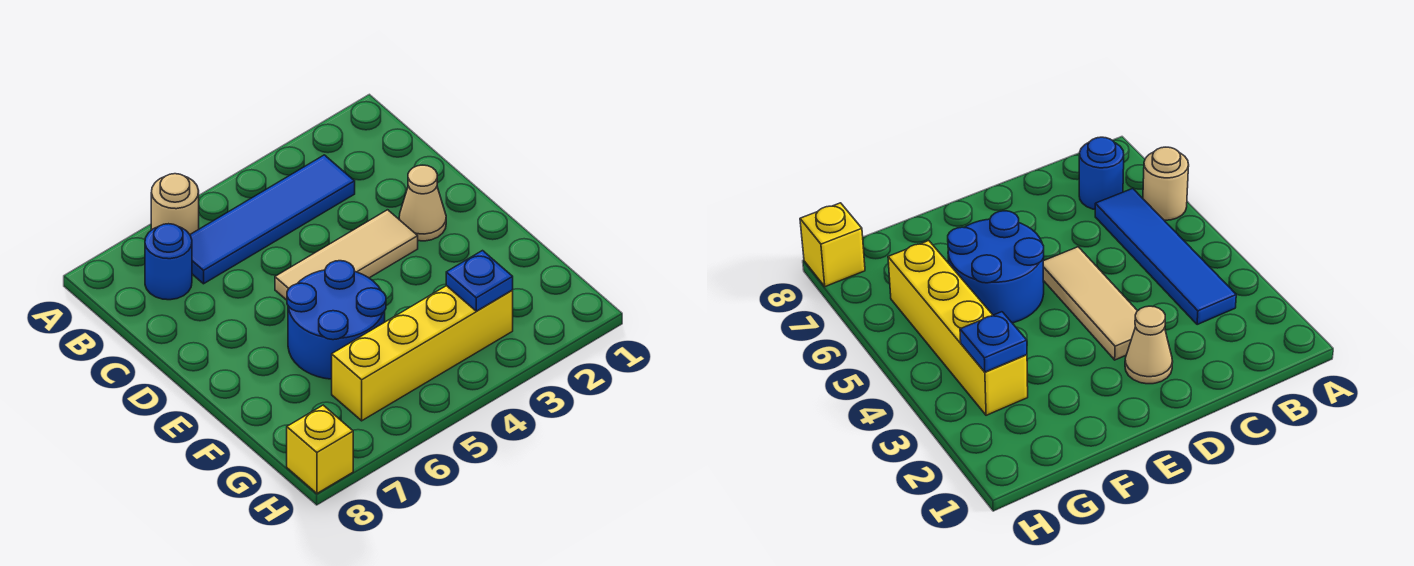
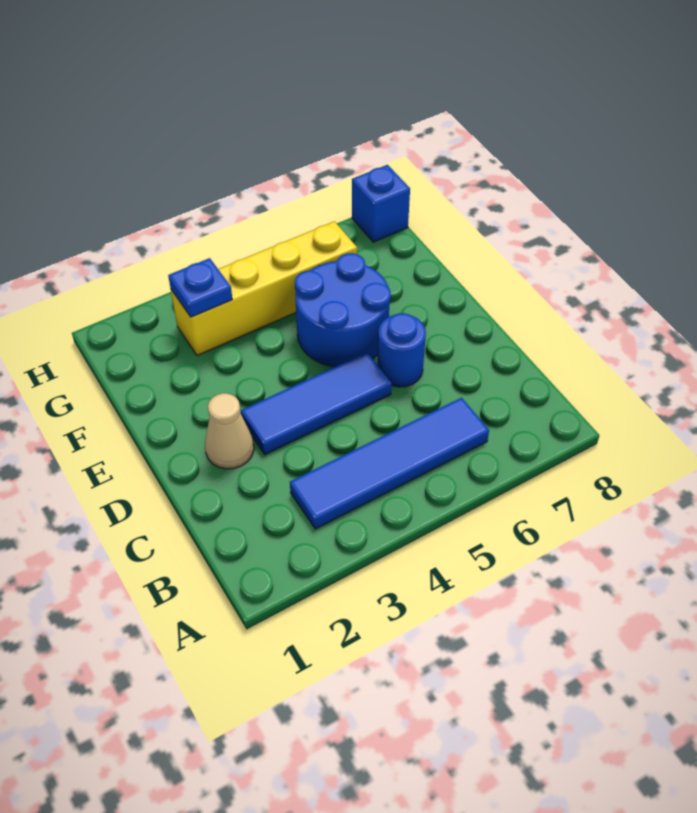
tan round brick A6 level 1 -> none
blue round brick B7 level 1 -> blue round brick D6 level 1
tan tile D3:D5 level 1 -> blue tile D3:D5 level 1
yellow brick H8 level 1 -> blue brick H8 level 1

